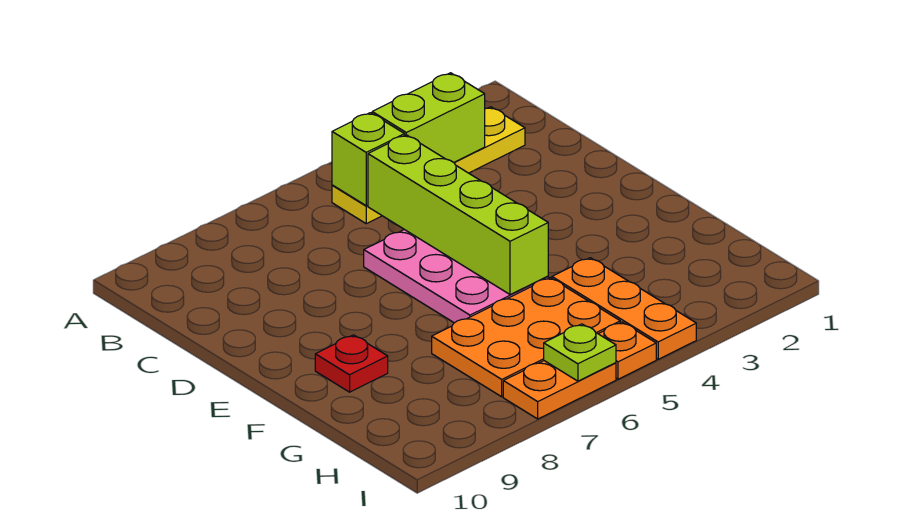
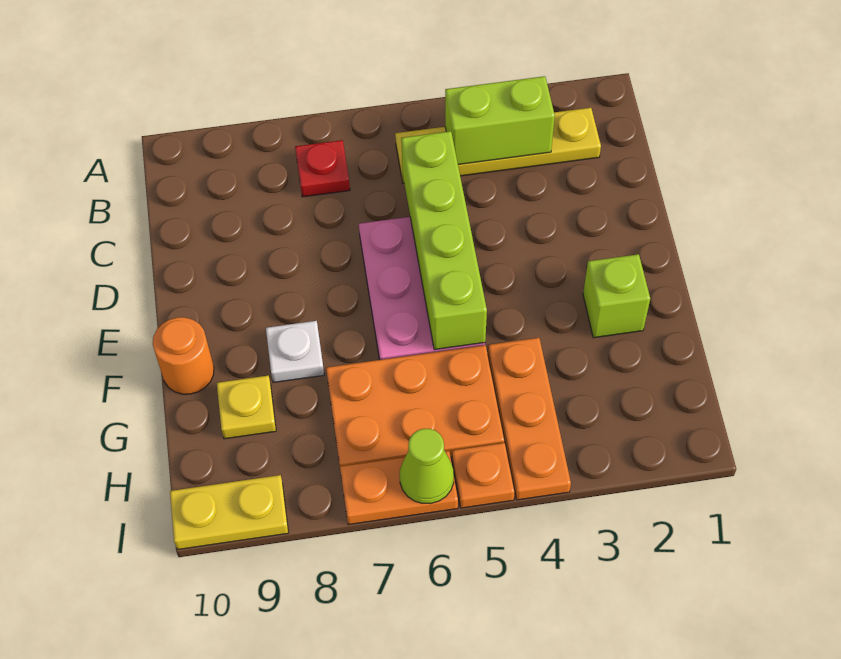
lime brick B5 level 2 -> lime brick F2 level 1
none -> white plate F8 level 1
red plate F9 level 1 -> red plate B7 level 1
none -> orange round brick F10 level 1
none -> yellow plate G9 level 1
lime plate I6 level 2 -> lime cone I6 level 2
none -> yellow plate I9:I10 level 1

